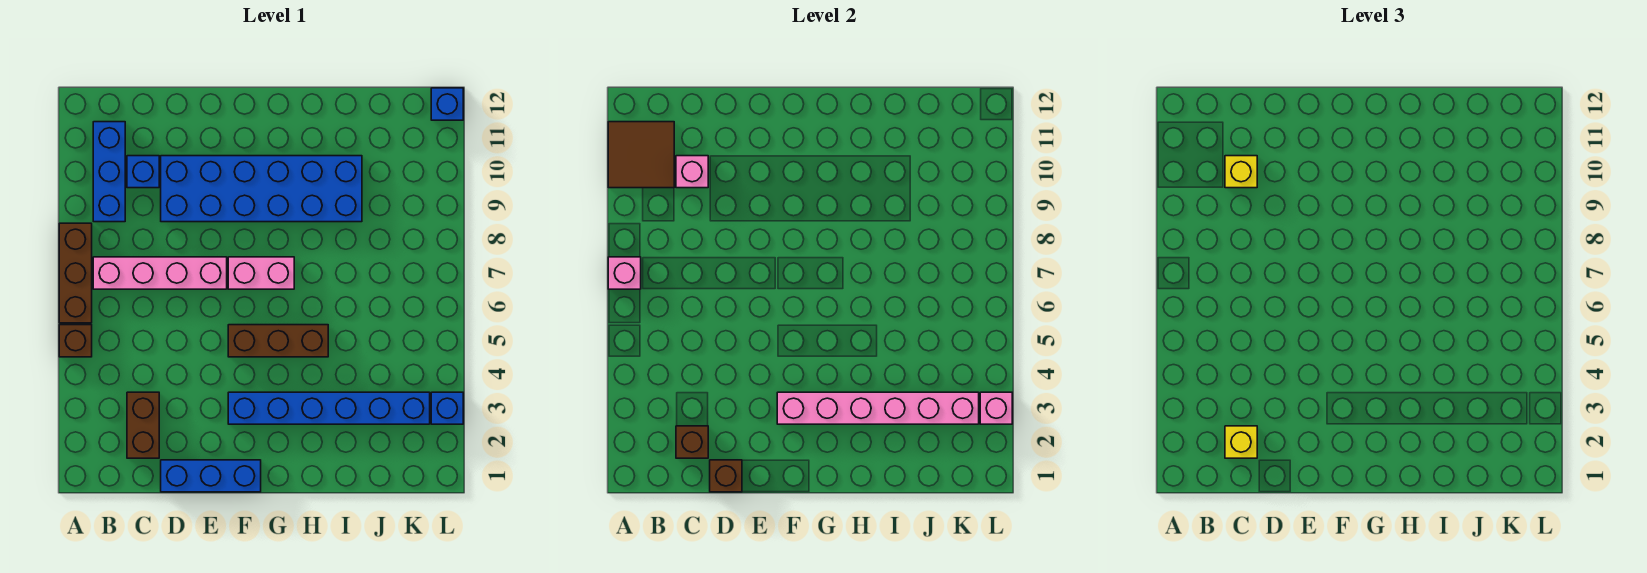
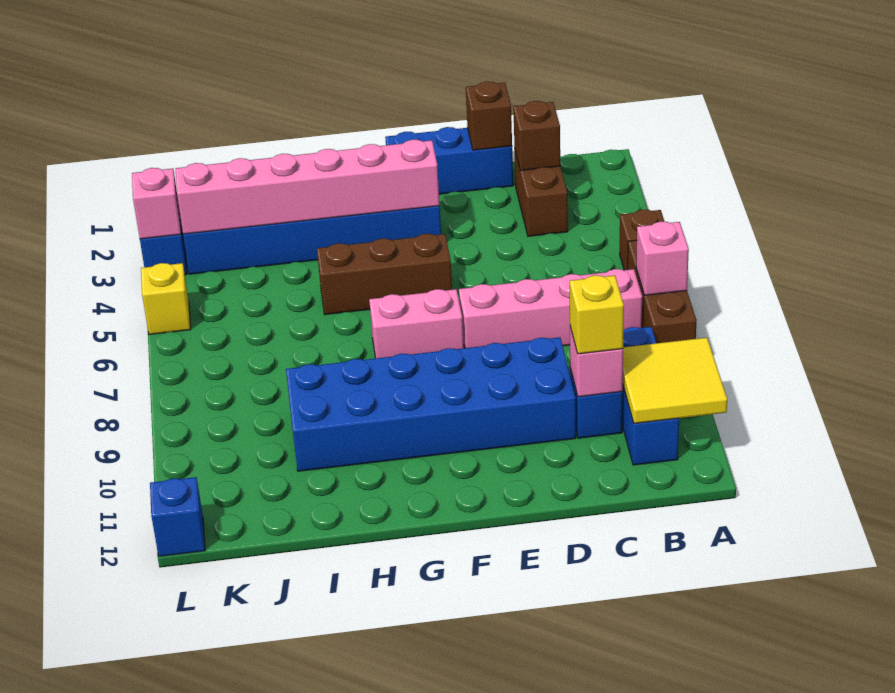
brown tile A10:B11 level 2 -> yellow tile A10:B11 level 2
yellow brick C2 level 3 -> yellow brick L5 level 1

